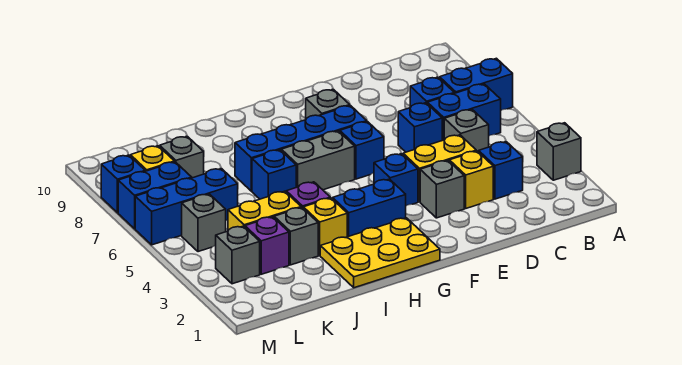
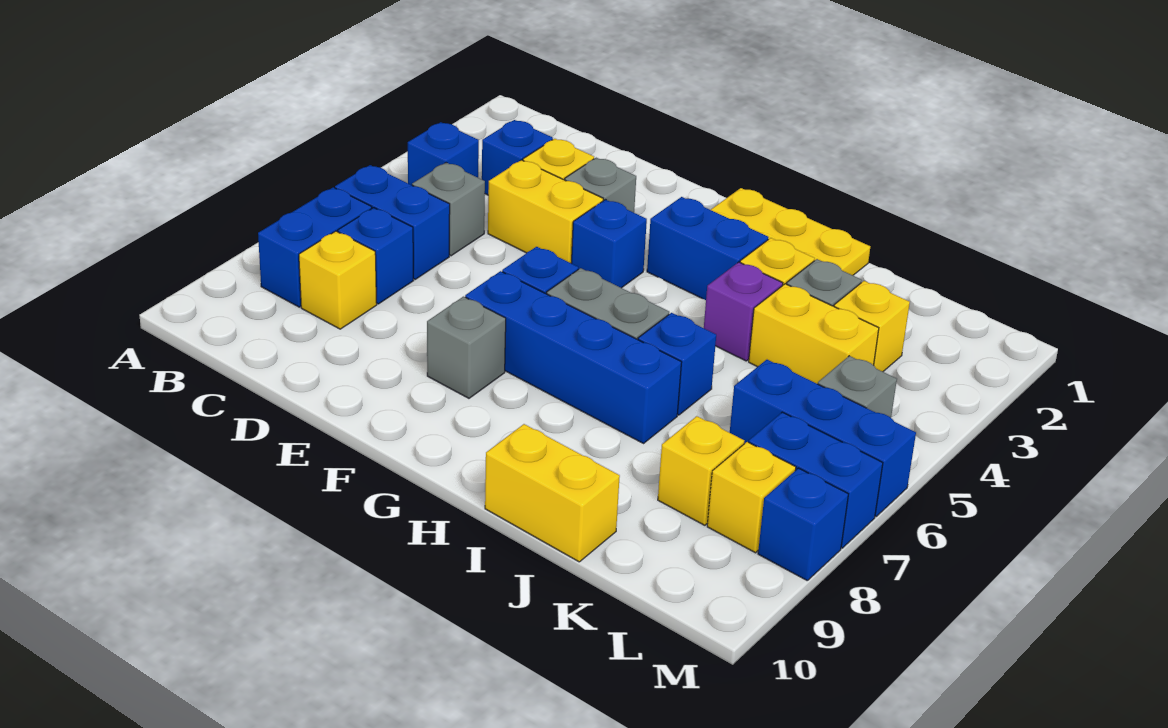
grey brick A3 level 1 -> none
blue brick A7:B7 level 1 -> blue brick B7:B8 level 1
none -> yellow brick C8 level 1
blue brick D6 level 1 -> blue brick B4 level 1
none -> yellow brick I10:J10 level 1
purple brick K3 level 1 -> yellow brick K3 level 1
grey brick K8 level 1 -> yellow brick K8 level 1
grey brick L3 level 1 -> none

